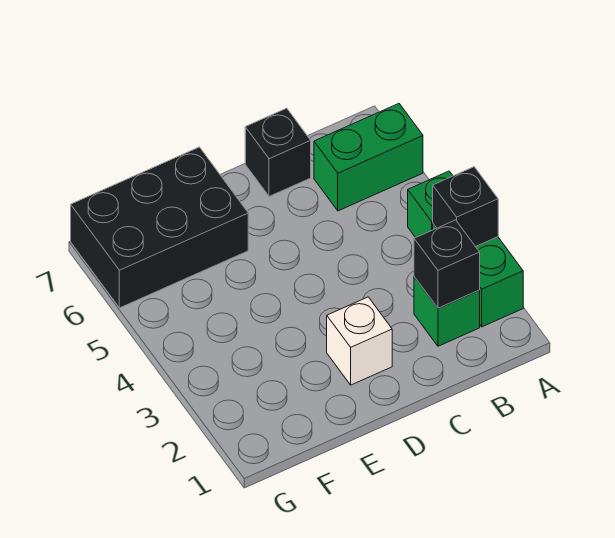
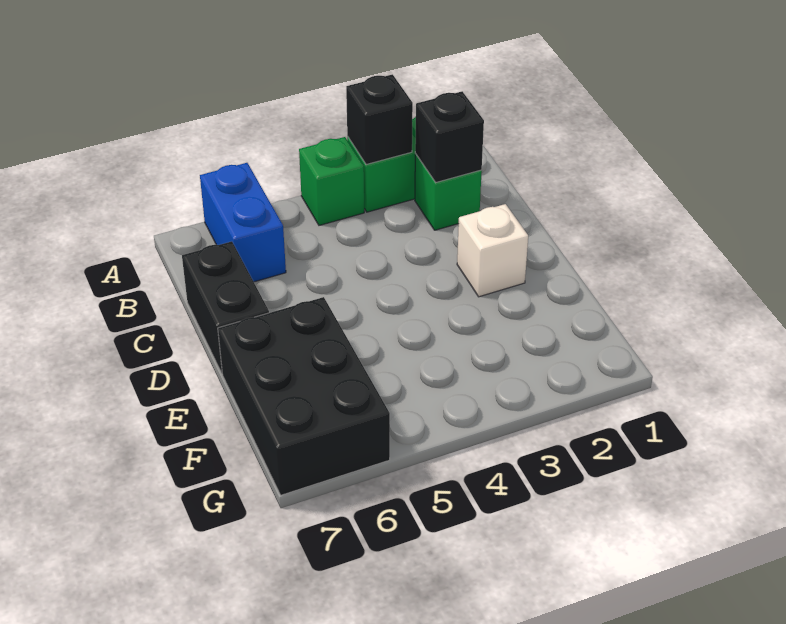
green brick A6:B6 level 1 -> blue brick A6:B6 level 1
black brick C7 level 1 -> black brick C7:D7 level 1

